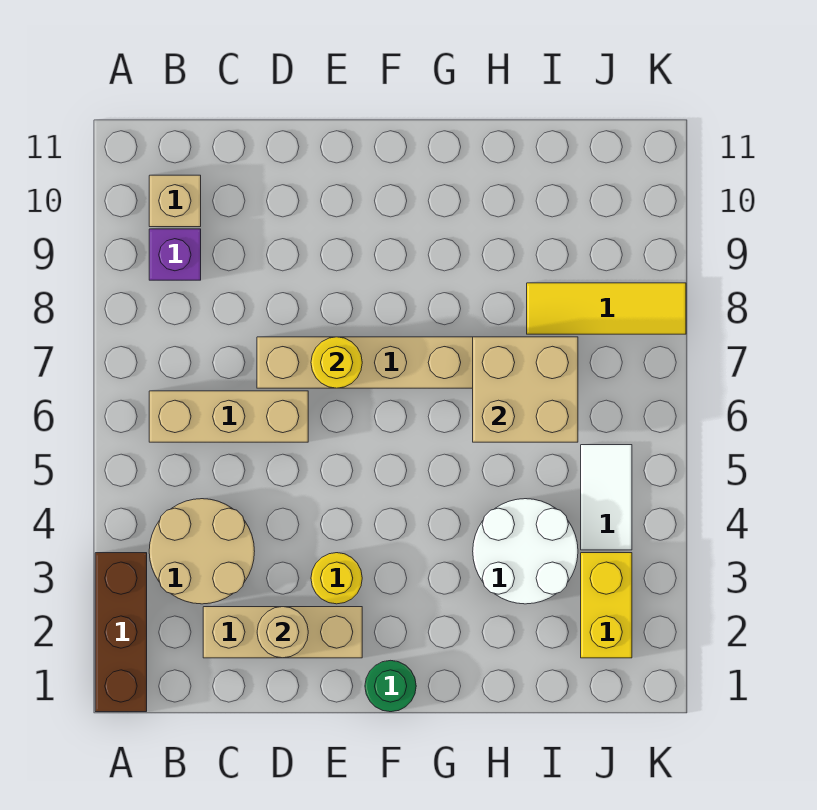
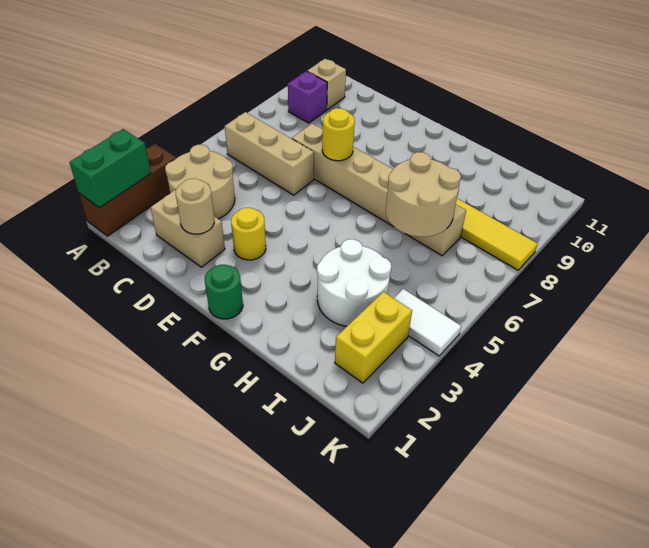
none -> green brick A1:A2 level 2
tan brick C2:E2 level 1 -> tan brick C2:D2 level 1
tan brick H6:I7 level 2 -> tan round brick H6:I7 level 2
white tile J4:J5 level 1 -> white tile J4:K4 level 1

